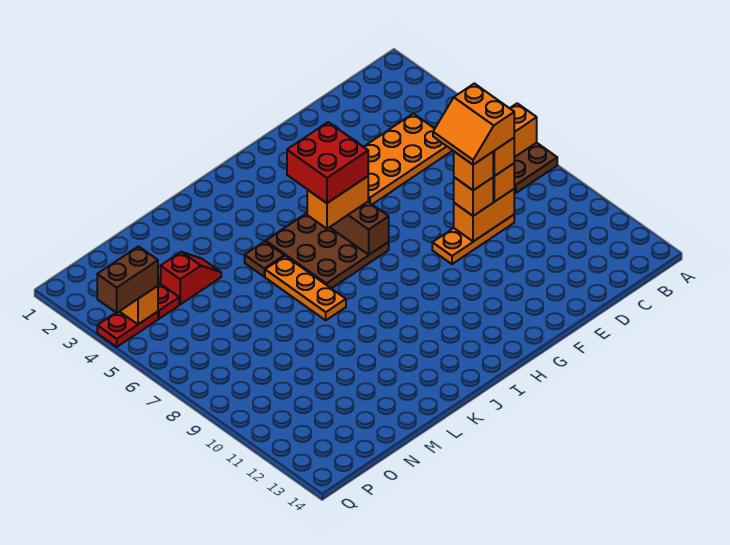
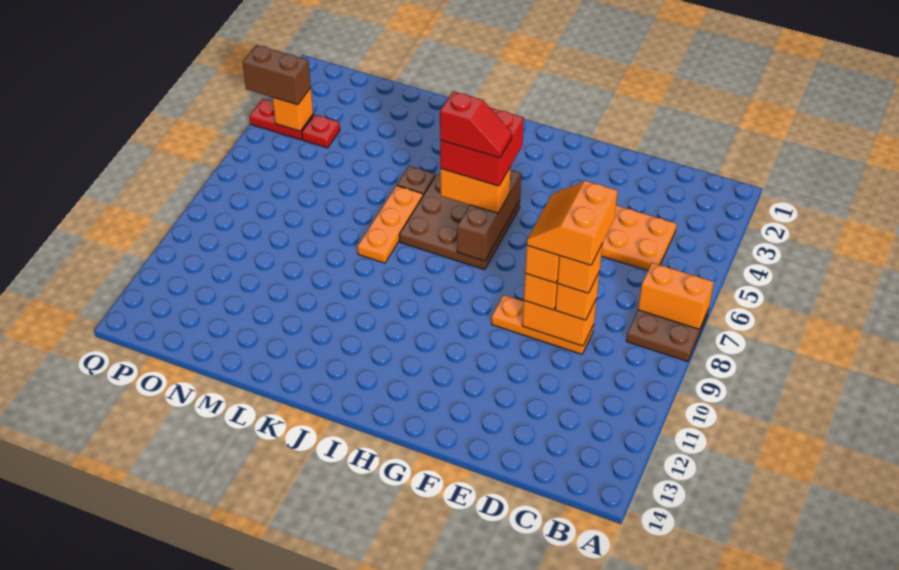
red slope M4:N4 level 1 top N -> red slope H6:I6 level 5 top I

